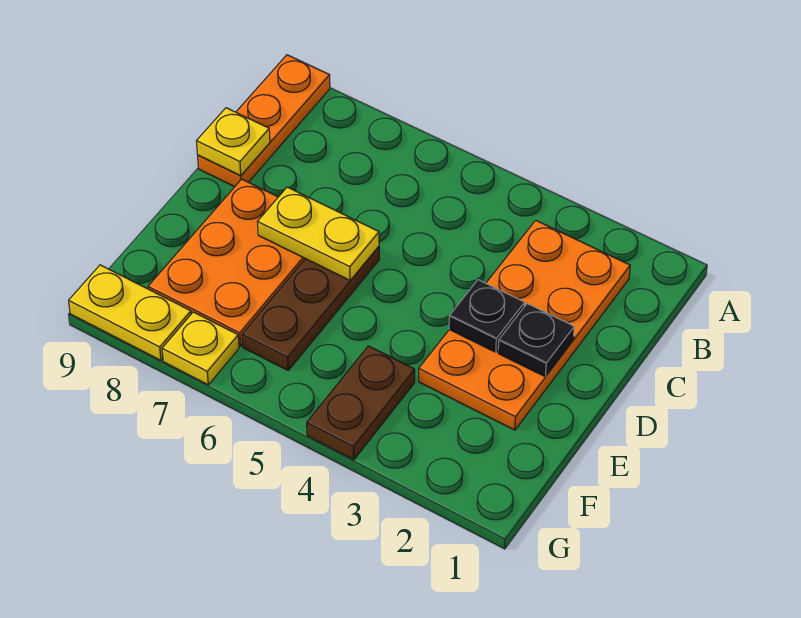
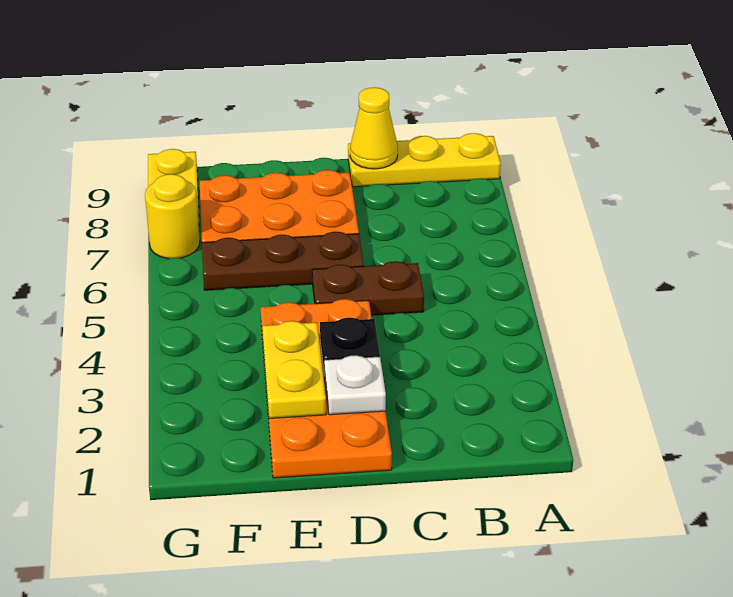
orange plate A9:C9 level 1 -> yellow plate A9:C9 level 1
orange plate B2:E3 level 1 -> orange plate D1:E4 level 1
yellow plate C9 level 2 -> yellow cone C9 level 2
black plate D2 level 2 -> white plate D2 level 2
yellow plate D6:D7 level 2 -> yellow plate E2:E3 level 2
brown plate F4:G4 level 1 -> brown plate C5:D5 level 1
yellow plate G7 level 1 -> yellow round brick G7 level 1

